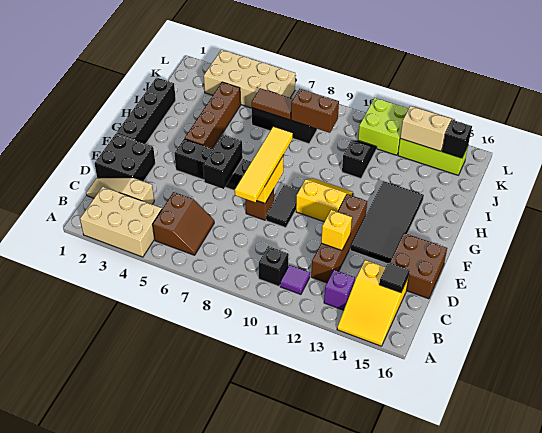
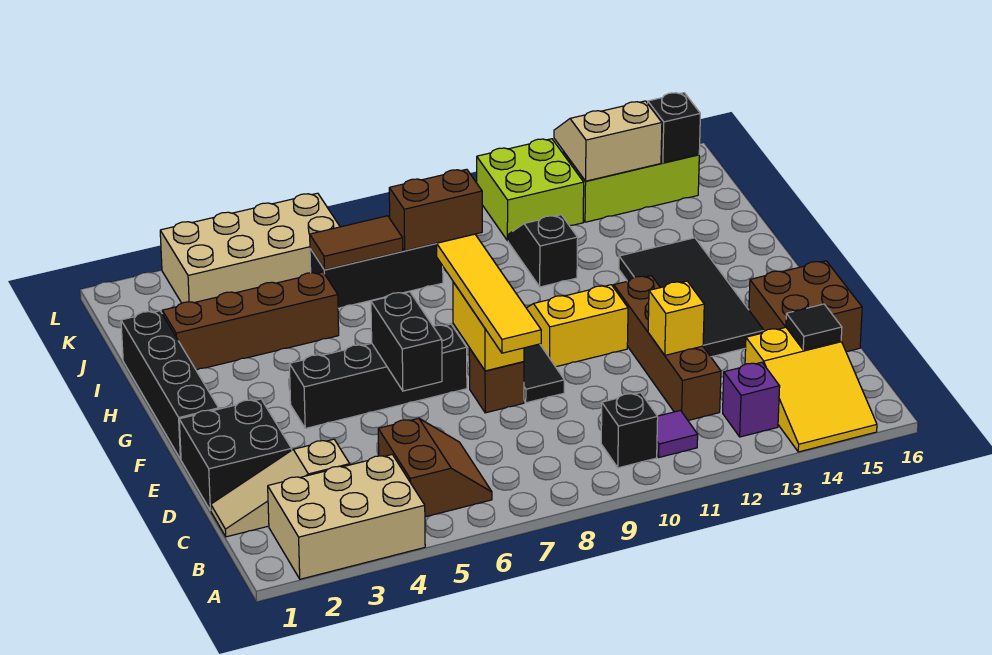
brown brick G4:J4 level 1 -> brown brick I2:I5 level 1

